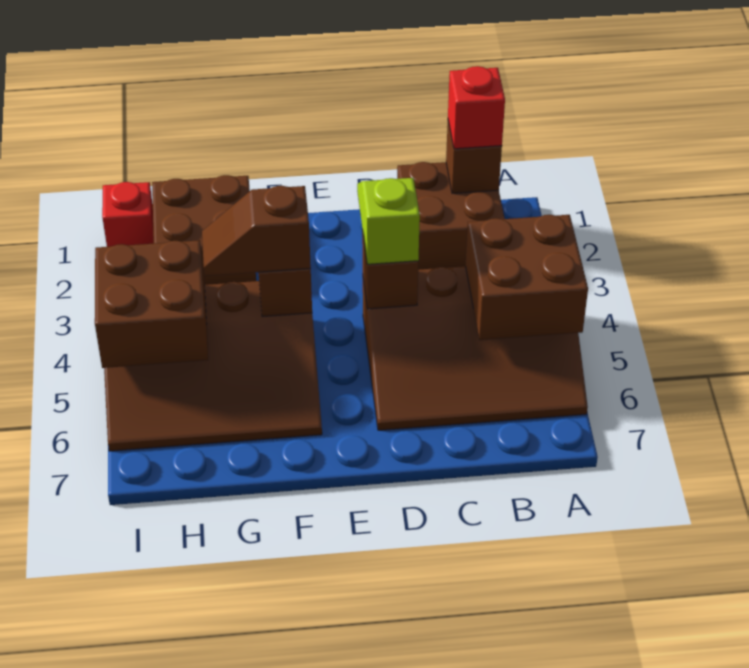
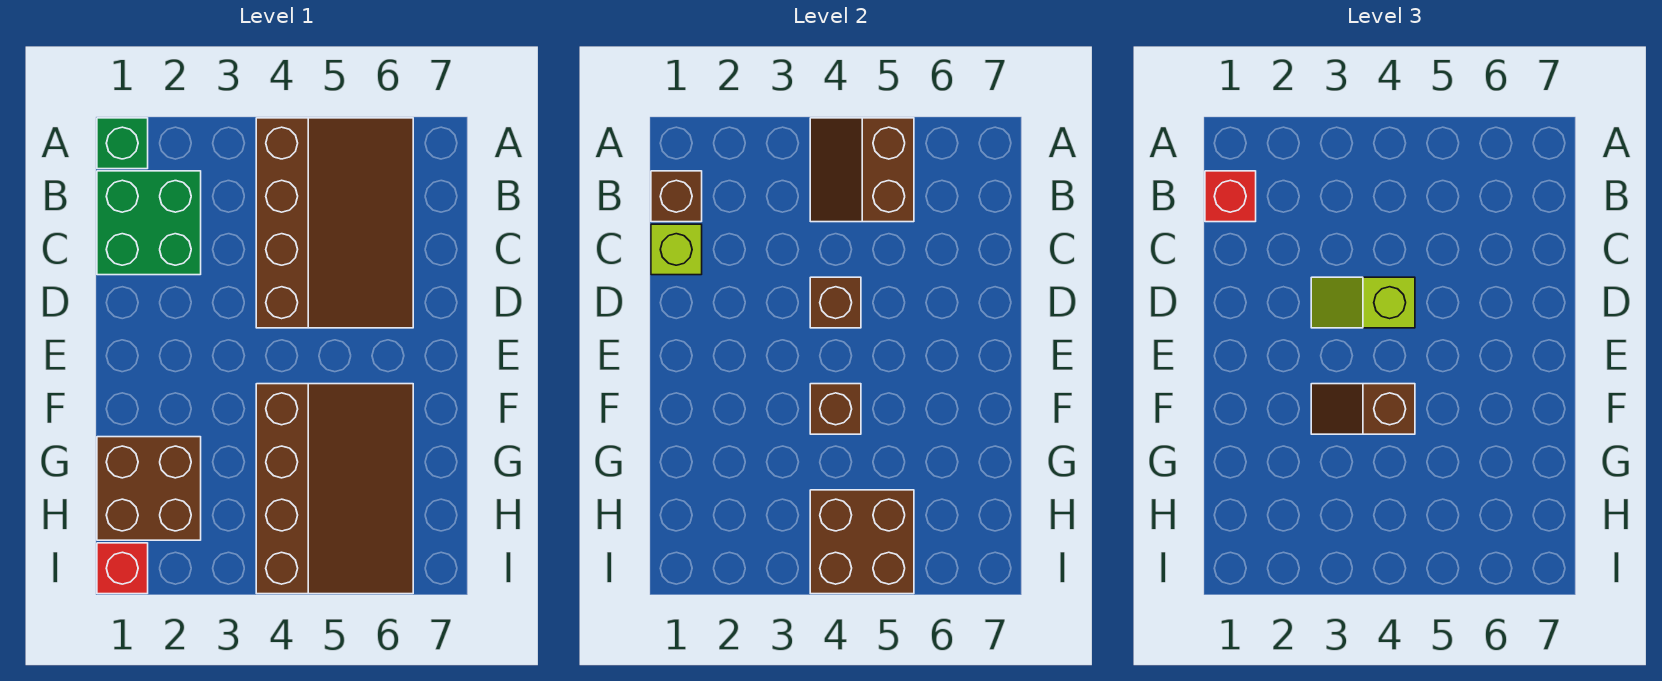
none -> green brick A1 level 1
brown brick A4:B5 level 2 -> brown slope A4:B5 level 2 top 5
brown brick B1:C2 level 1 -> green brick B1:C2 level 1
none -> lime brick C1 level 2
brown slope F4:G4 level 3 top F -> brown slope F3:F4 level 3 top 4

